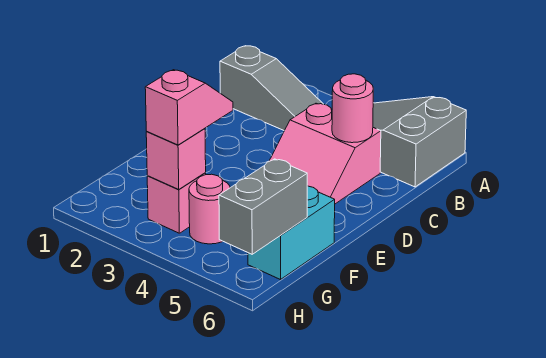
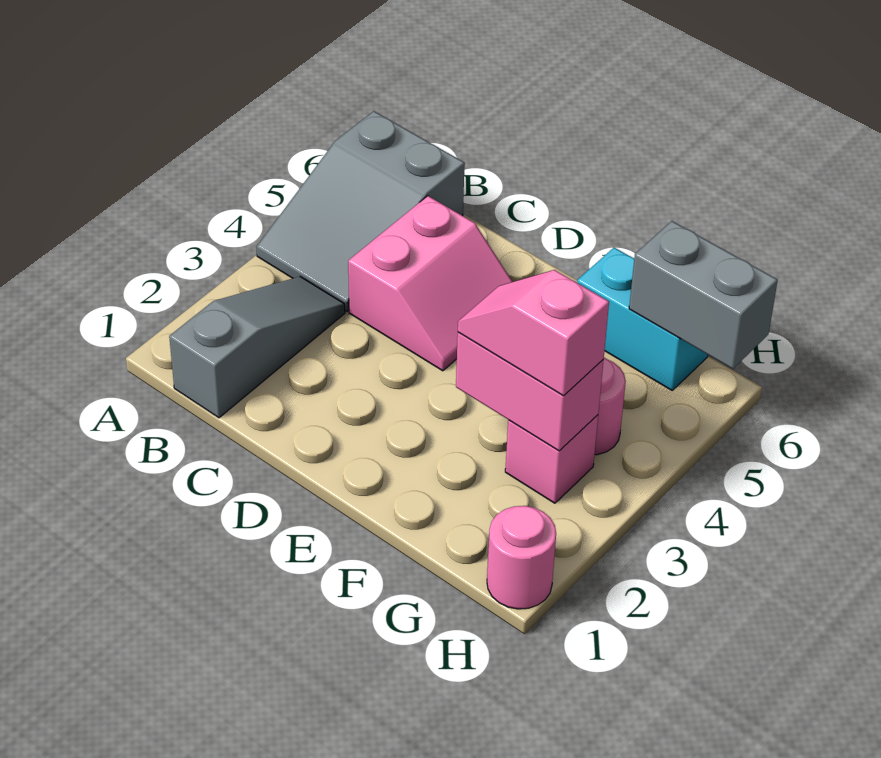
pink round brick C5 level 2 -> pink round brick H1 level 1
pink brick G3 level 2 -> pink brick F3:G3 level 2

